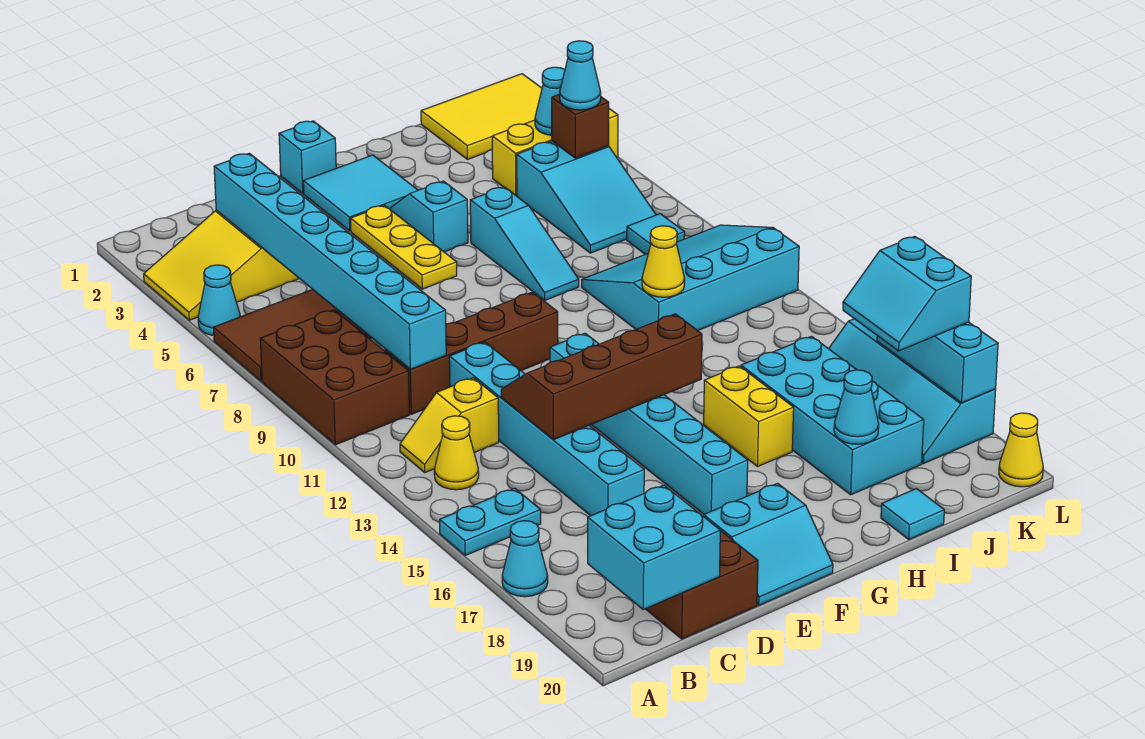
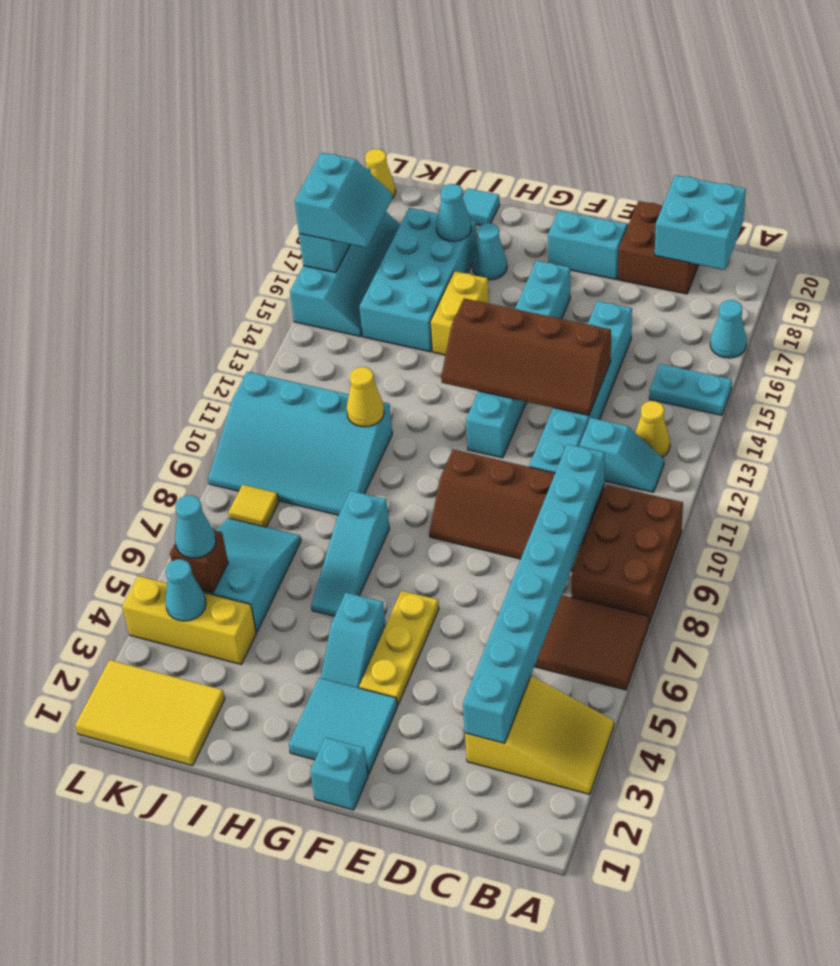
cyan cone A5 level 1 -> cyan cone H18 level 1
yellow slope B12:C12 level 1 top C -> cyan slope B12:C12 level 1 top C
cyan slope H6:H8 level 1 top 6 -> cyan slope H6:H8 level 1 top 8
cyan tile K8 level 1 -> yellow tile K8 level 1

